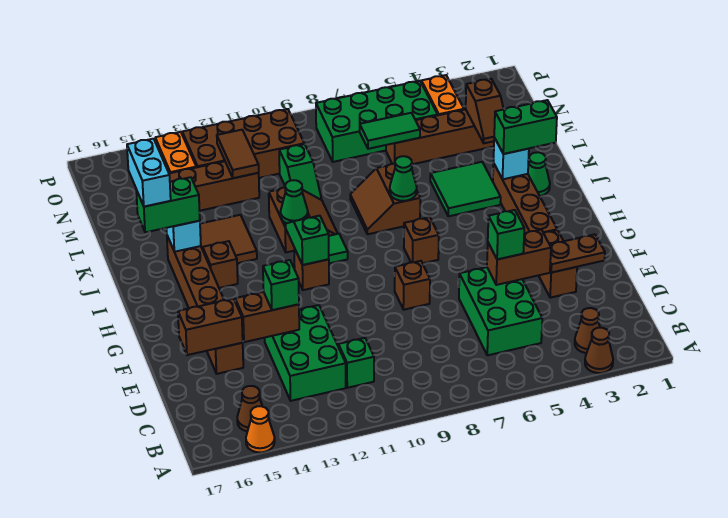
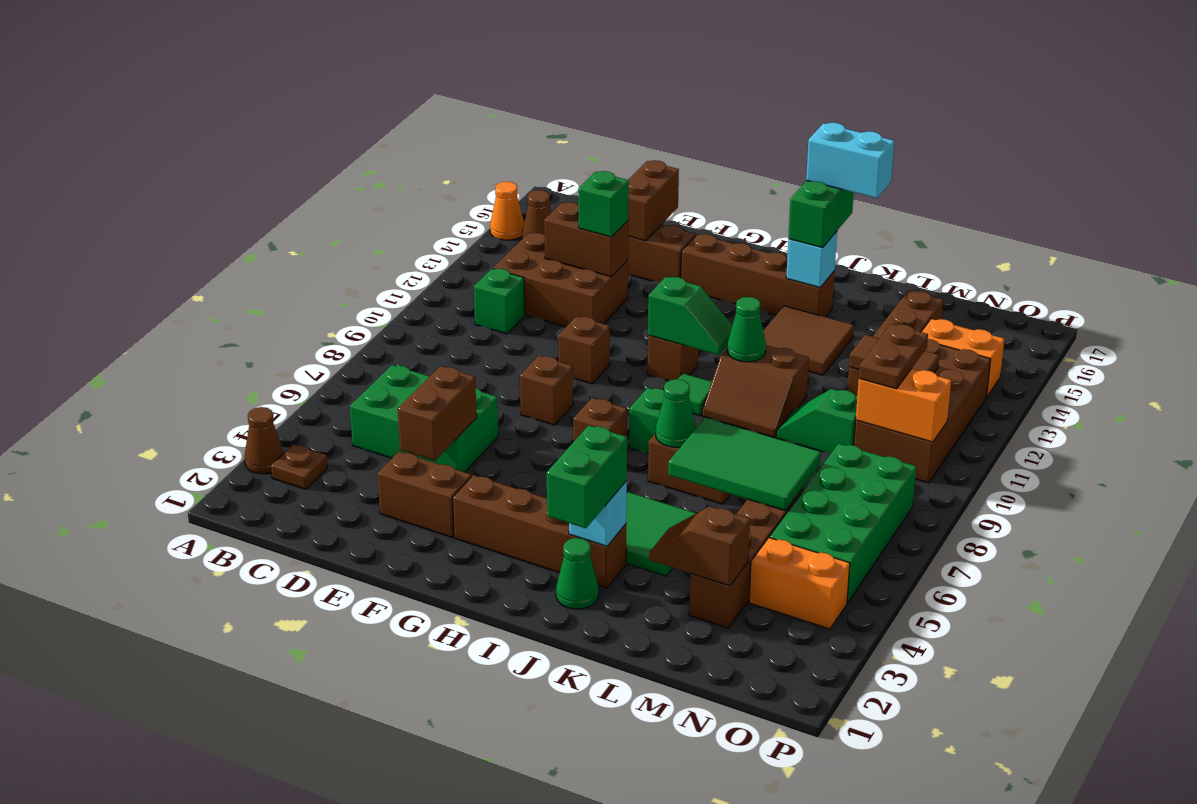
brown cone B3 level 1 -> brown plate B3 level 1
green brick C12:E13 level 1 -> brown brick C12:E13 level 1
brown plate E2:E3 level 2 -> brown plate N10:N11 level 3
green brick E5 level 3 -> green brick I8 level 1
brown brick E13:E14 level 2 -> brown brick D13:E13 level 2
brown brick I14 level 1 -> brown brick F10 level 1
green tile M6:M7 level 2 -> green tile K6:M7 level 2
none -> orange brick N10:O10 level 2

